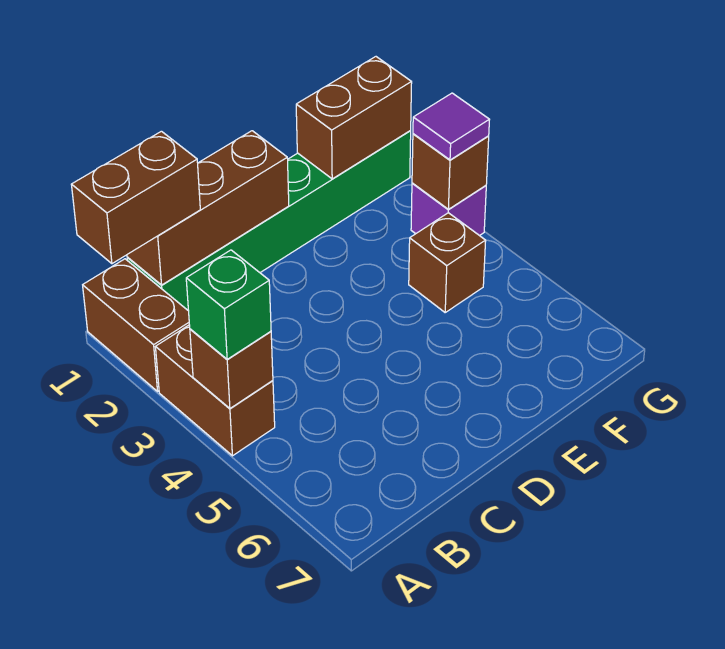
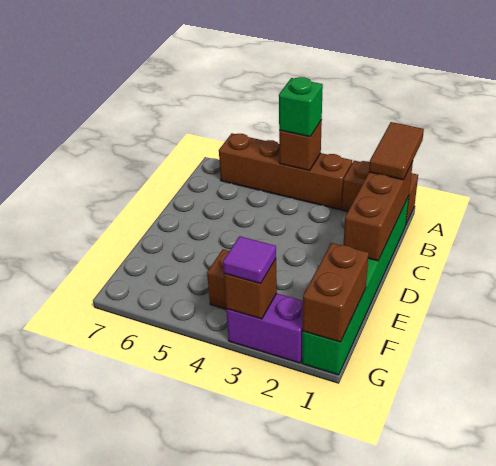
brown brick A1:B1 level 3 -> brown tile A1:B1 level 3
brown brick A3:A4 level 1 -> brown brick A3:A6 level 1
purple brick G3 level 1 -> purple brick G2:G3 level 1

